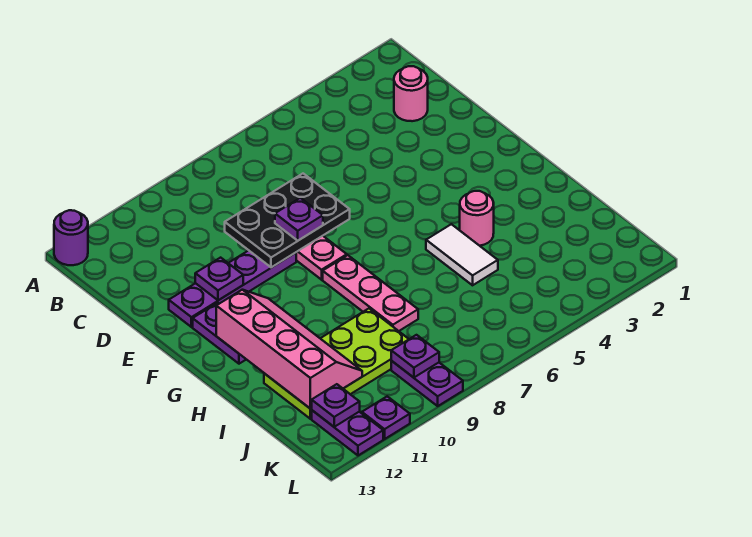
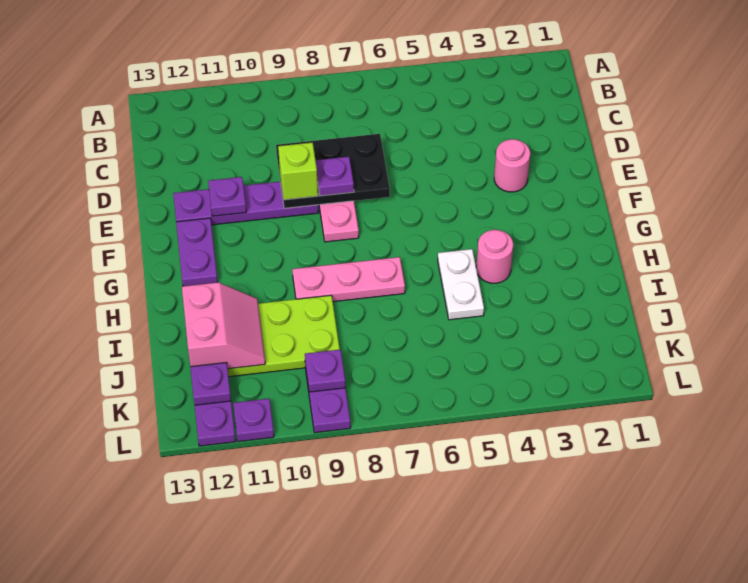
purple round brick A13 level 1 -> none
pink round brick C2 level 1 -> pink round brick E3 level 1
none -> lime brick E9 level 3
pink plate G8:I8 level 1 -> pink plate H7:H9 level 1
pink slope G11:J12 level 2 top 12 -> pink slope I11:J12 level 2 top 12
white tile H5:I5 level 1 -> white plate H5:I5 level 1

